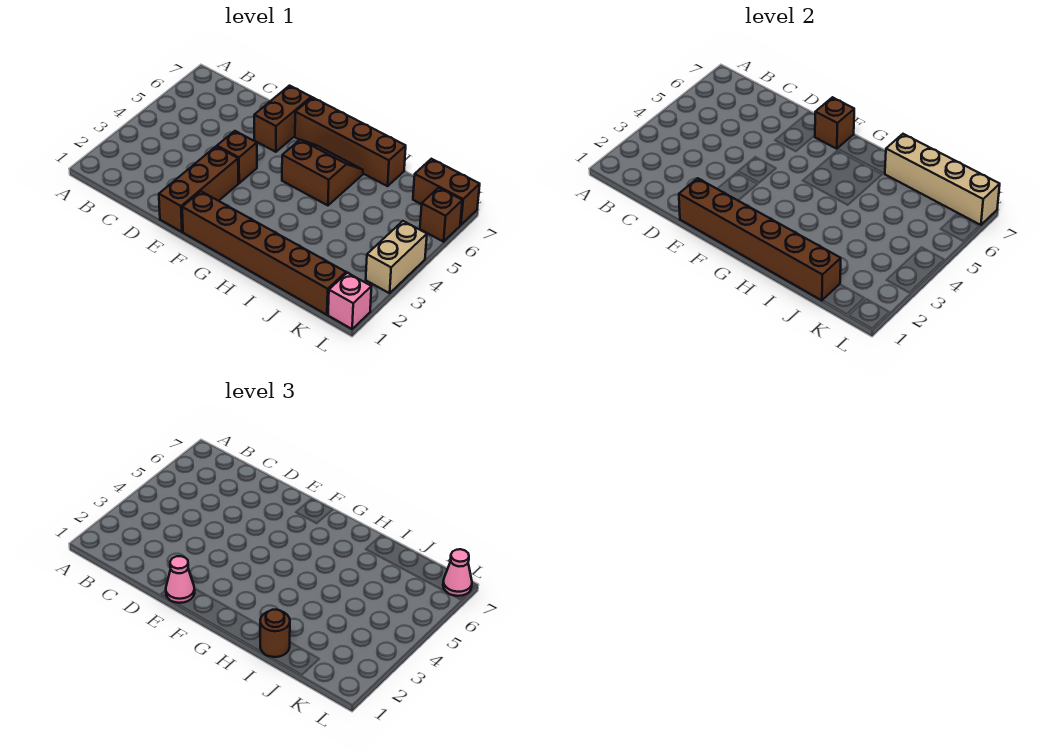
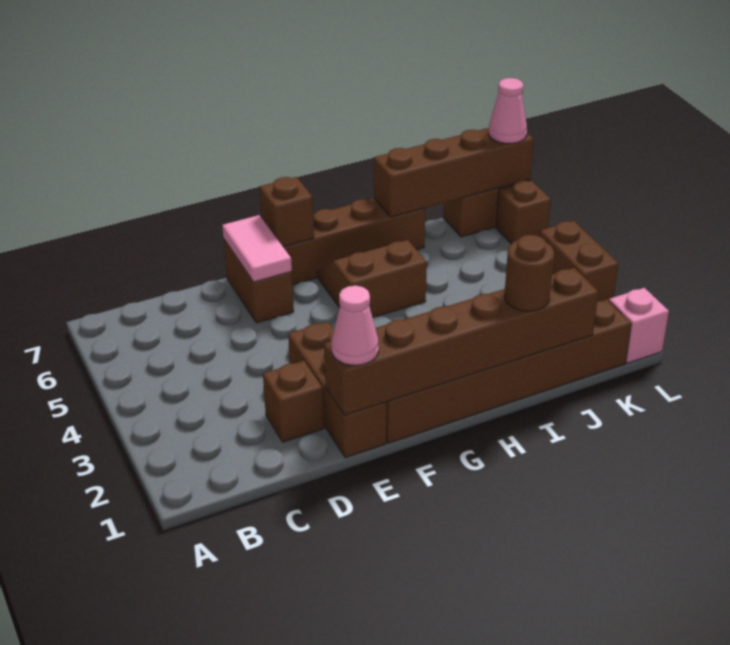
brown brick E4 level 1 -> brown brick D2 level 1
none -> pink tile E6:E7 level 2
tan brick I7:L7 level 2 -> brown brick I7:L7 level 2
tan brick L3:L4 level 1 -> brown brick L3:L4 level 1

